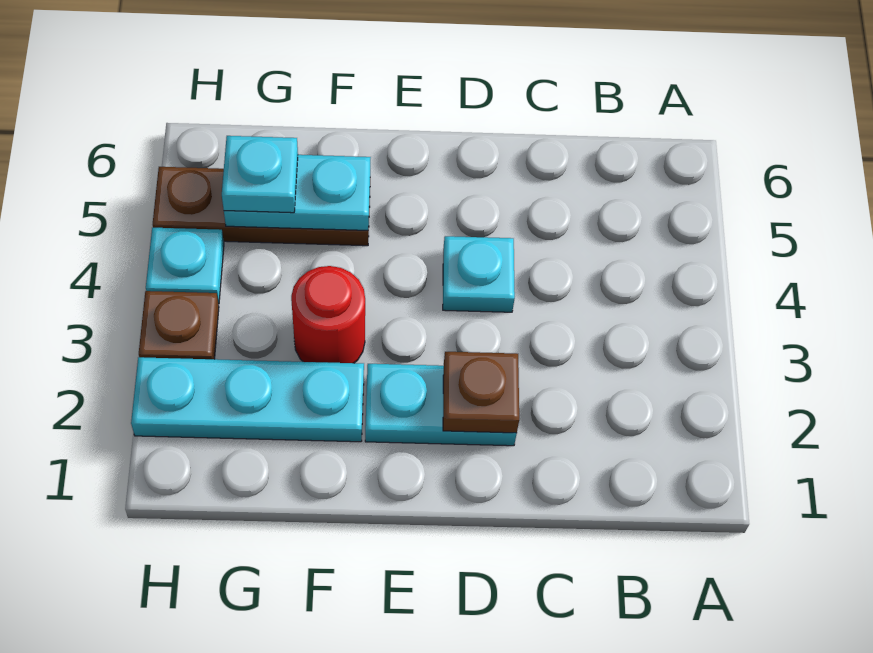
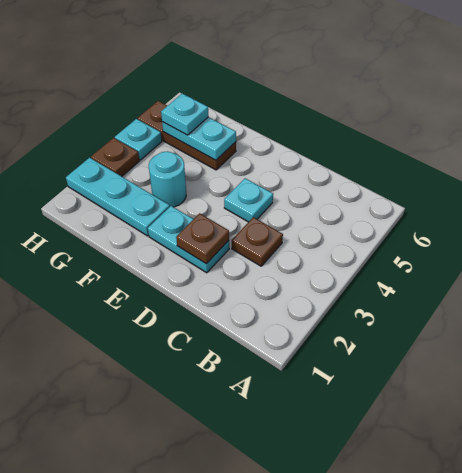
none -> brown plate C3 level 1
red round brick F3 level 1 -> cyan round brick F3 level 1

